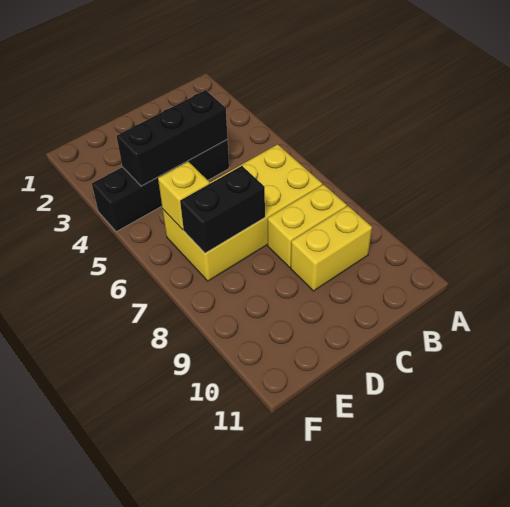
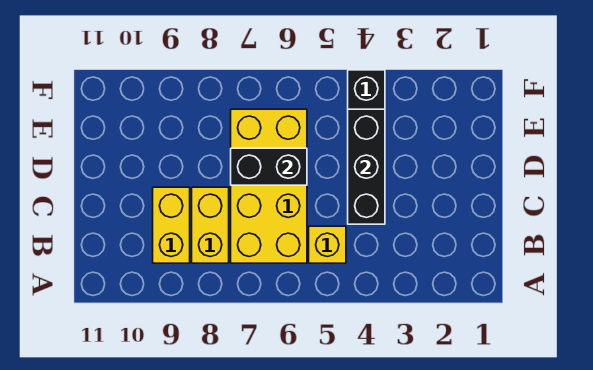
black brick D7:E7 level 2 -> black brick D6:D7 level 2
yellow brick E6 level 2 -> yellow brick B5 level 1

